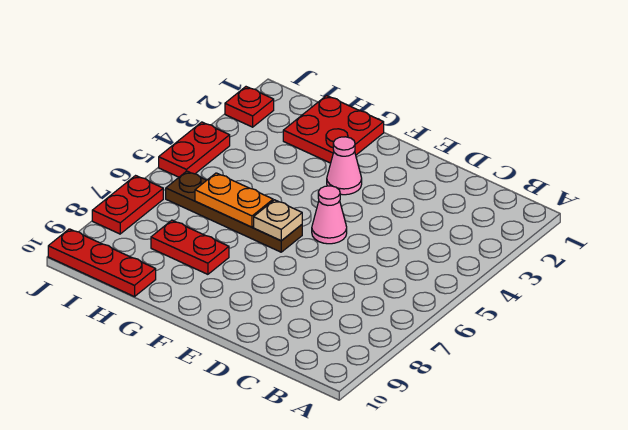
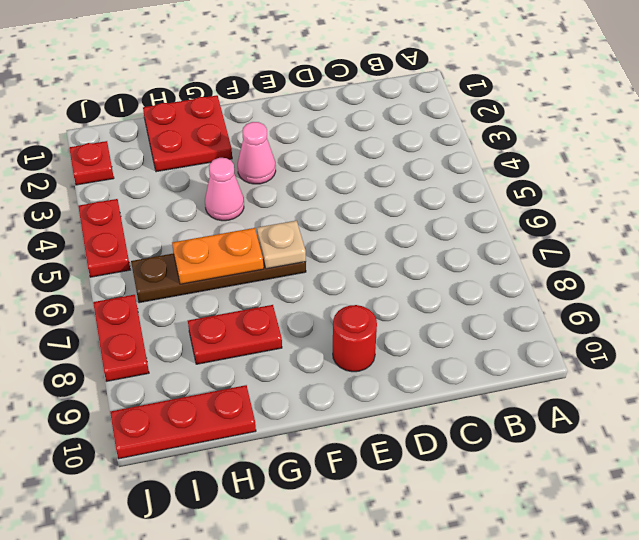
pink cone E5 level 1 -> pink cone G4 level 1
none -> red round brick E9 level 1

